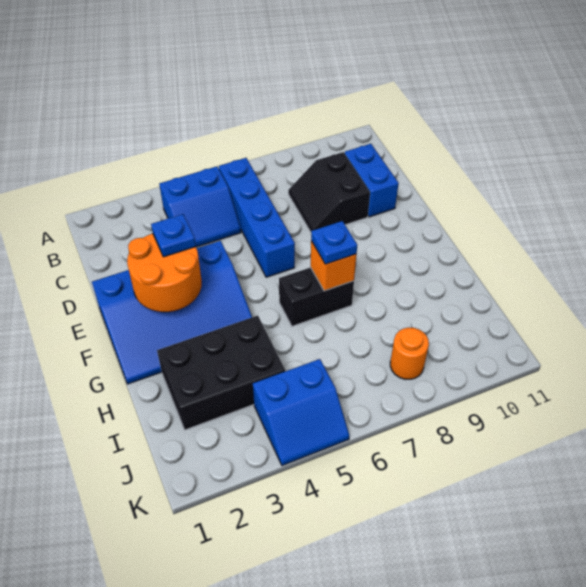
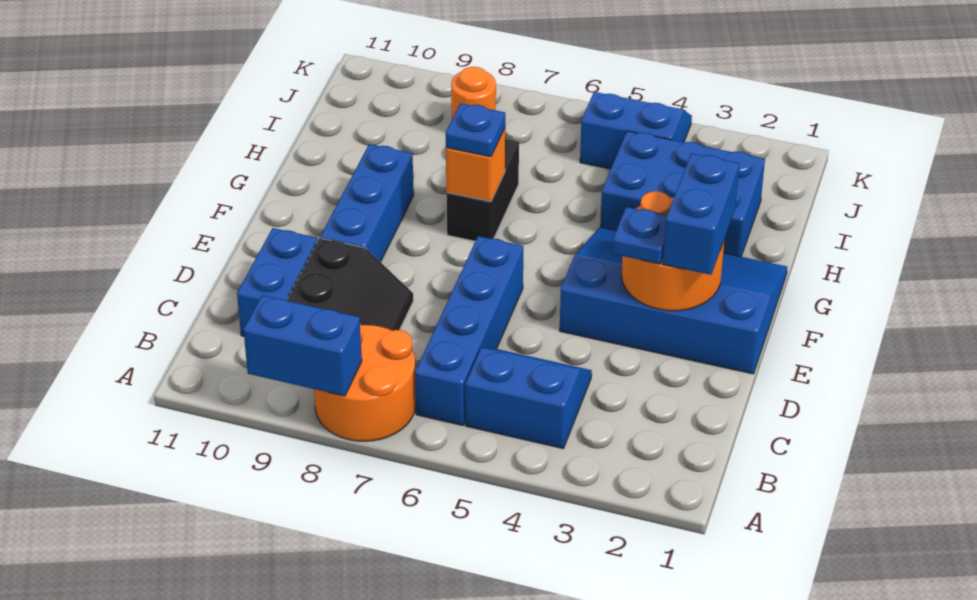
none -> orange round brick A7:B8 level 1
none -> blue brick A8:A9 level 2
none -> blue brick E2:F2 level 3
none -> blue brick E9:G9 level 1
black brick G6:G7 level 1 -> black brick G7:H7 level 1
black brick H2:I4 level 1 -> blue brick H2:I4 level 1

